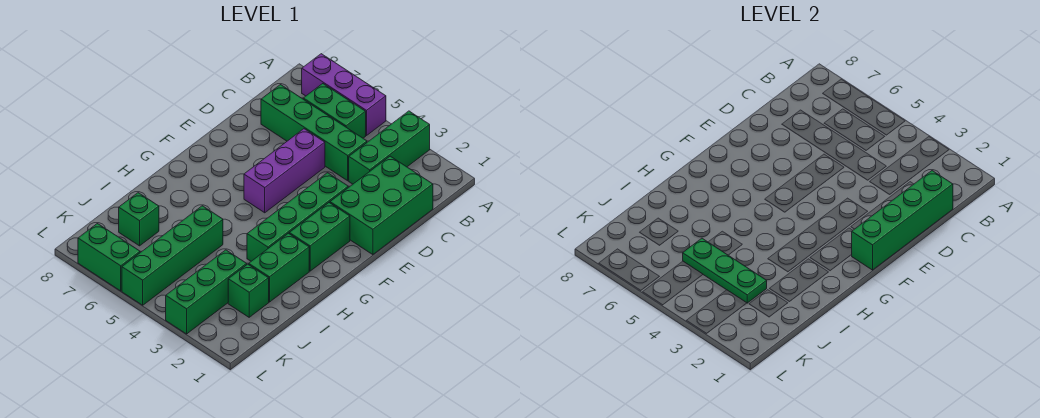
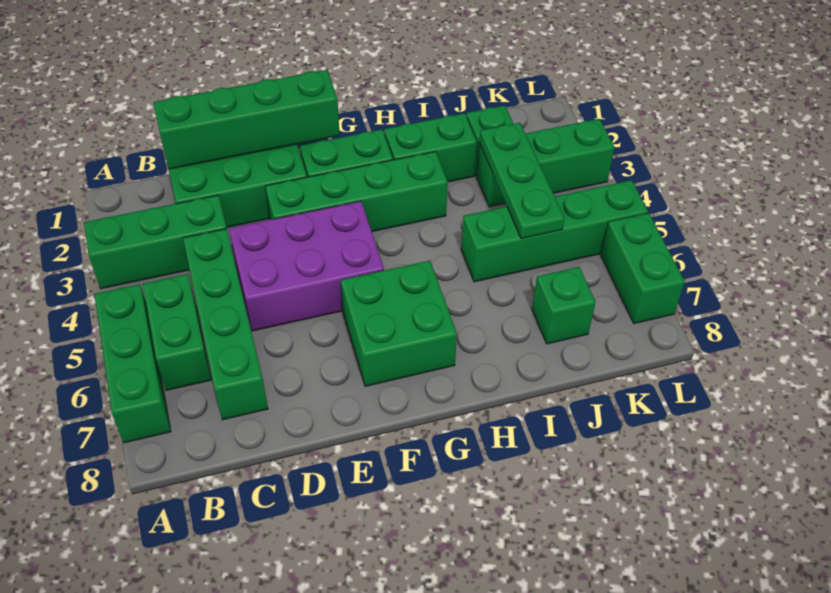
purple brick A5:A7 level 1 -> green brick A5:A7 level 1
purple brick D5:F5 level 1 -> purple brick D4:F5 level 1
none -> green brick F6:G7 level 1

